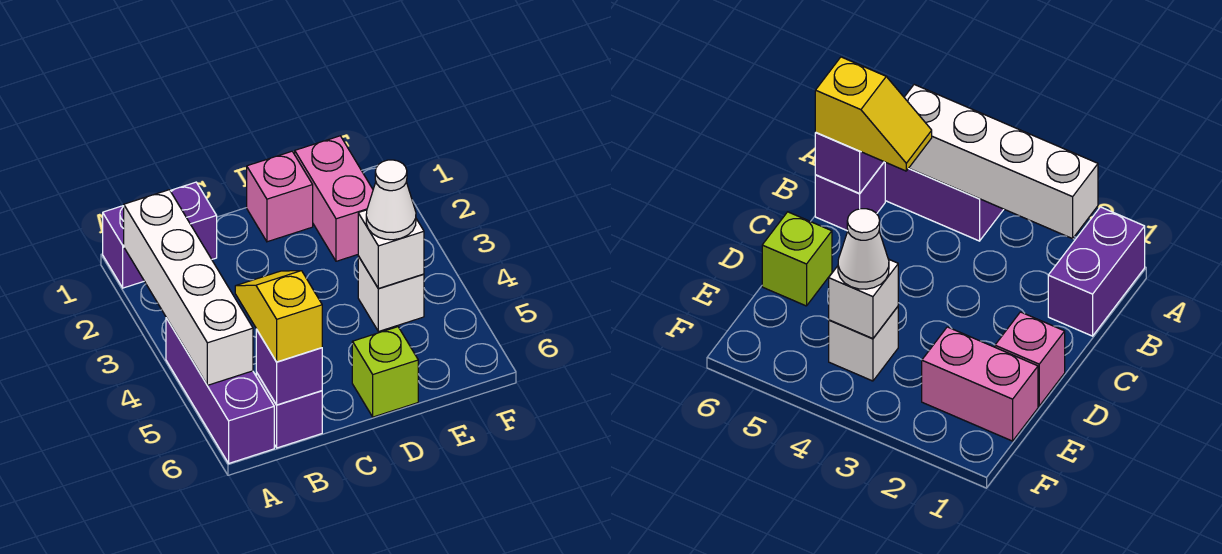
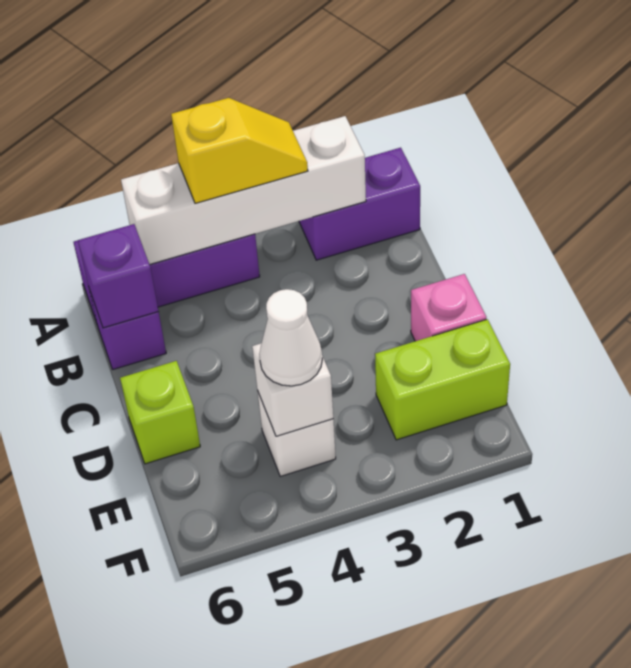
purple brick A1:B1 level 1 -> purple brick A1:A2 level 1
yellow slope B5:B6 level 3 top 6 -> yellow slope A3:A4 level 3 top 4
pink brick E1:E2 level 1 -> lime brick E1:E2 level 1

